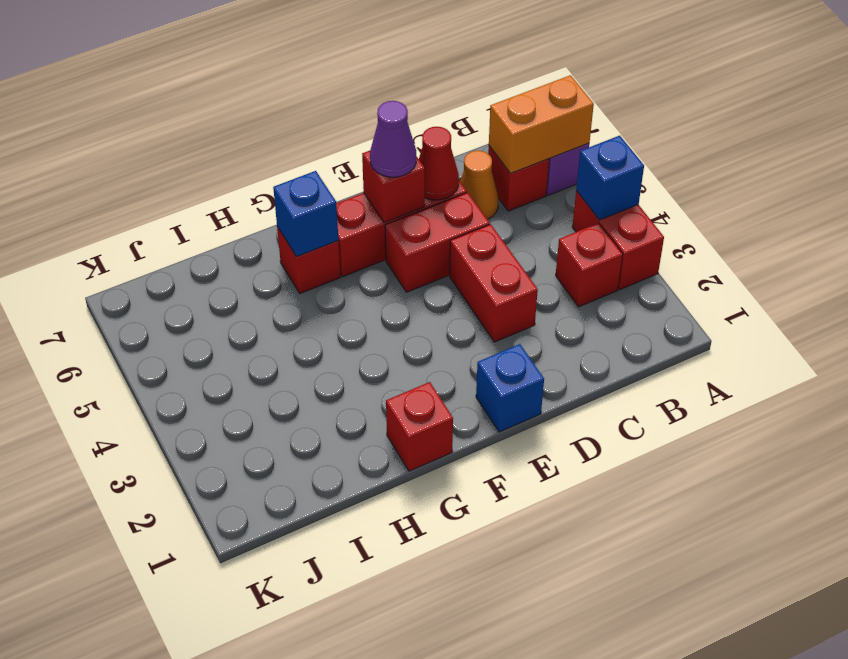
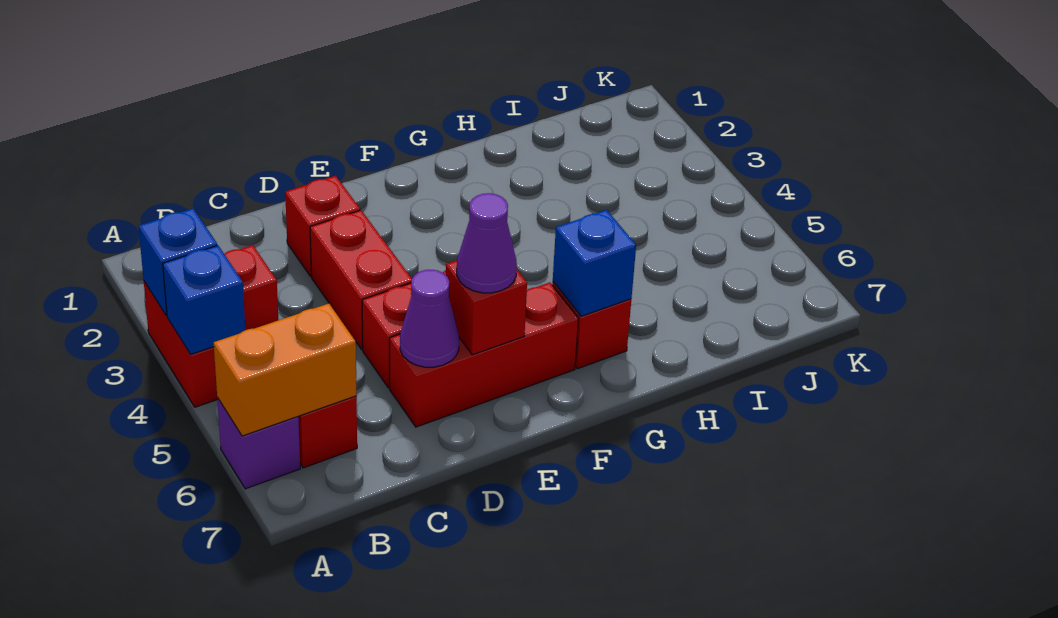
orange cone C6 level 1 -> none
red cone D6 level 2 -> purple cone D6 level 2
blue brick E1 level 1 -> blue brick A3 level 2
red brick G1 level 1 -> red brick D2 level 1

